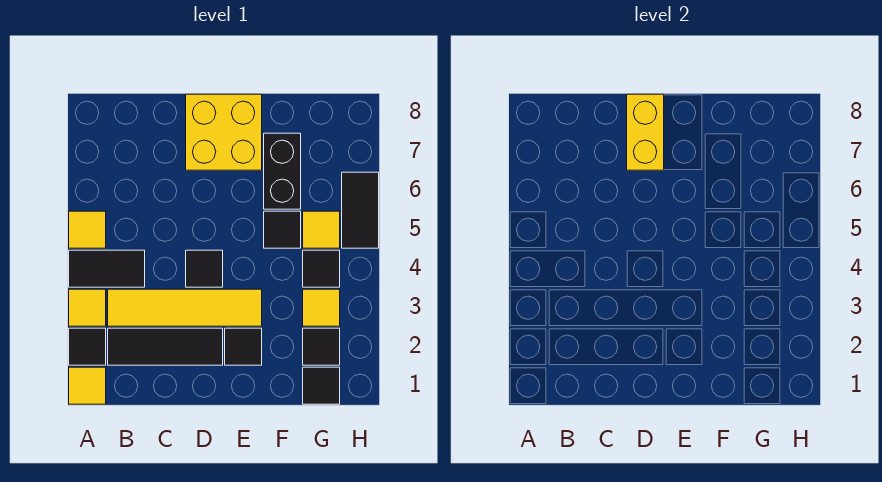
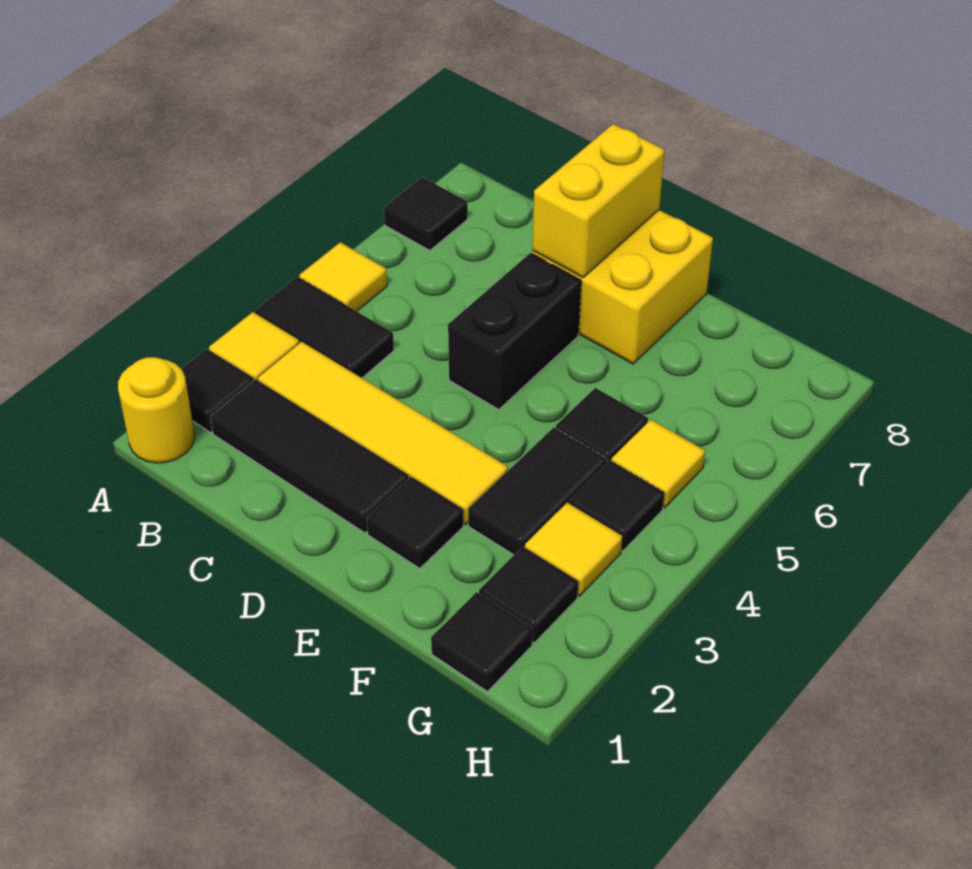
yellow tile A1 level 1 -> yellow round brick A1 level 1
black tile D4 level 1 -> black tile A7 level 1
black brick F6:F7 level 1 -> black brick D5:D6 level 1
black tile H5:H6 level 1 -> black tile F3:F4 level 1

